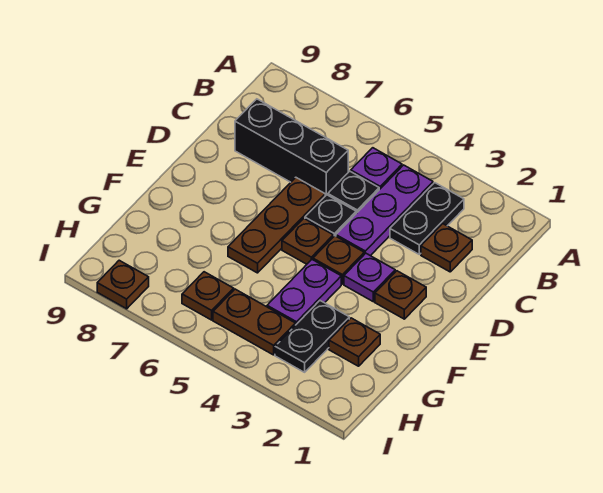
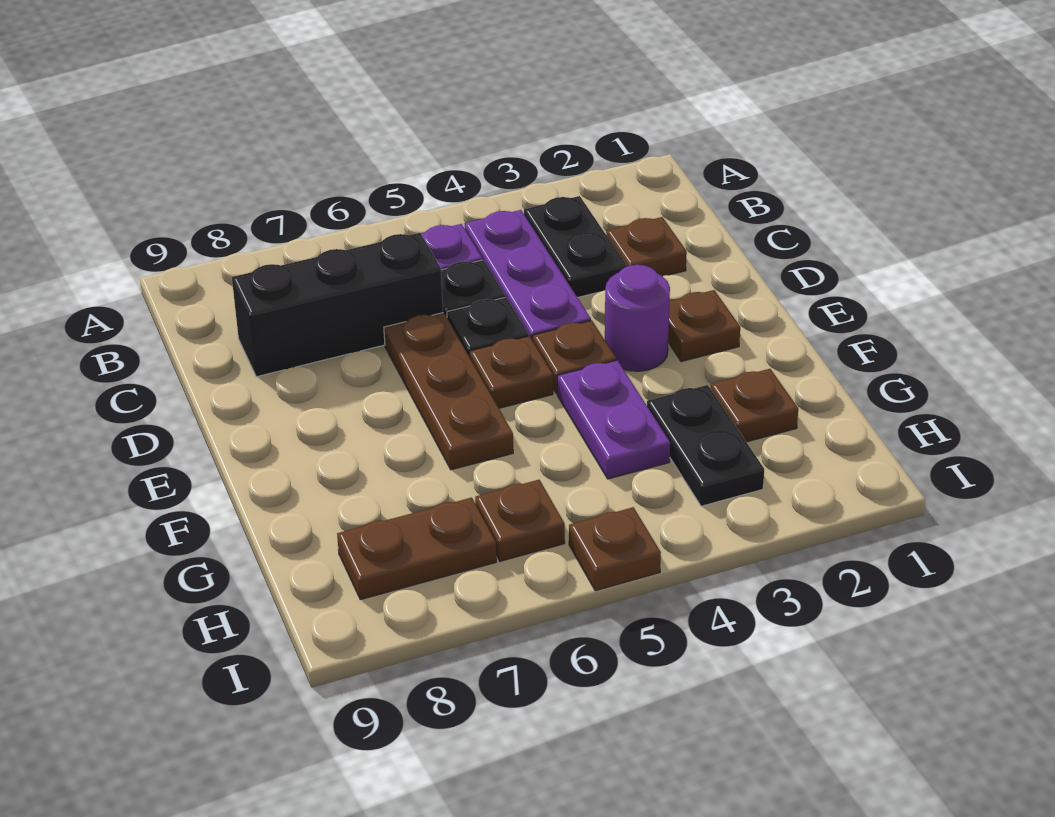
purple plate E3 level 1 -> purple round brick E3 level 1
brown plate H4:H5 level 1 -> brown plate H7:H8 level 1
brown plate I8 level 1 -> brown plate I5 level 1

